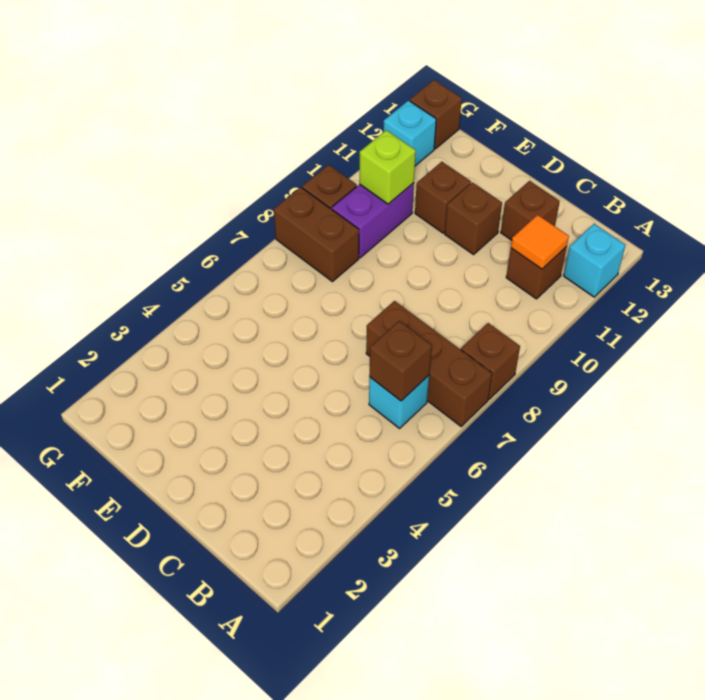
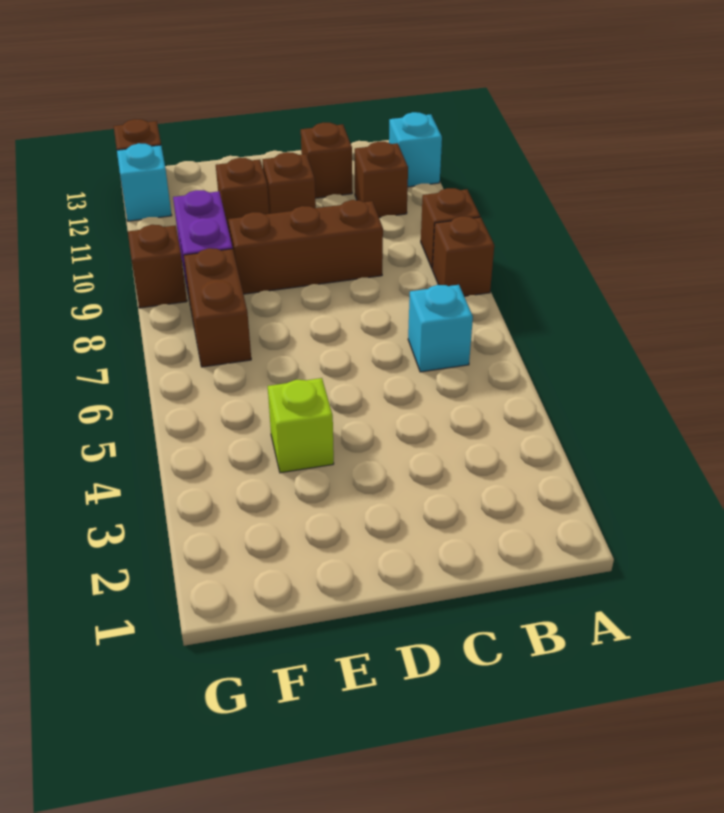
brown brick A7:C7 level 1 -> brown brick C9:E9 level 1
brown brick B6 level 2 -> brown brick A9 level 1
orange tile B11 level 2 -> none
brown brick F8:G8 level 1 -> brown brick F7:F8 level 1
lime brick F10 level 2 -> lime brick E4 level 1

